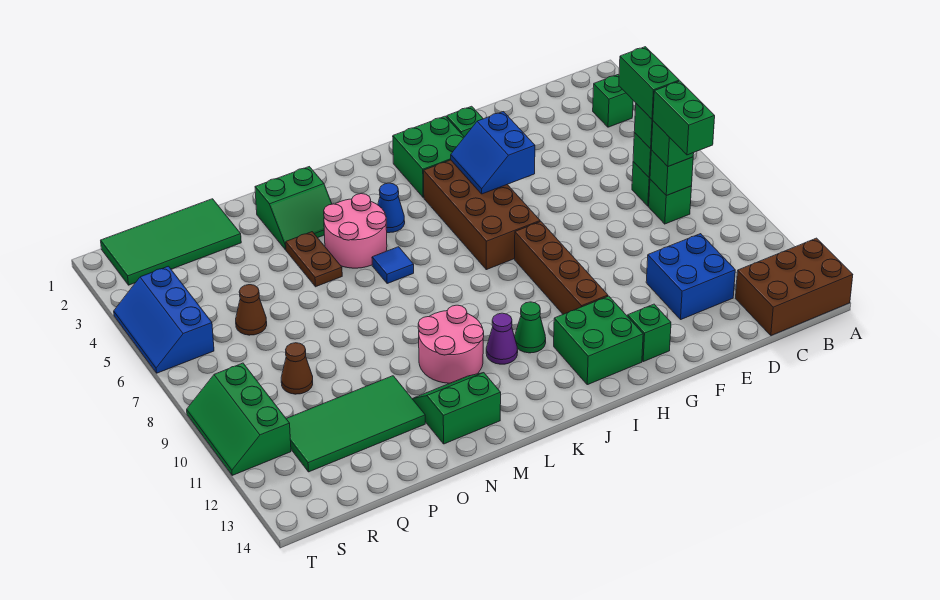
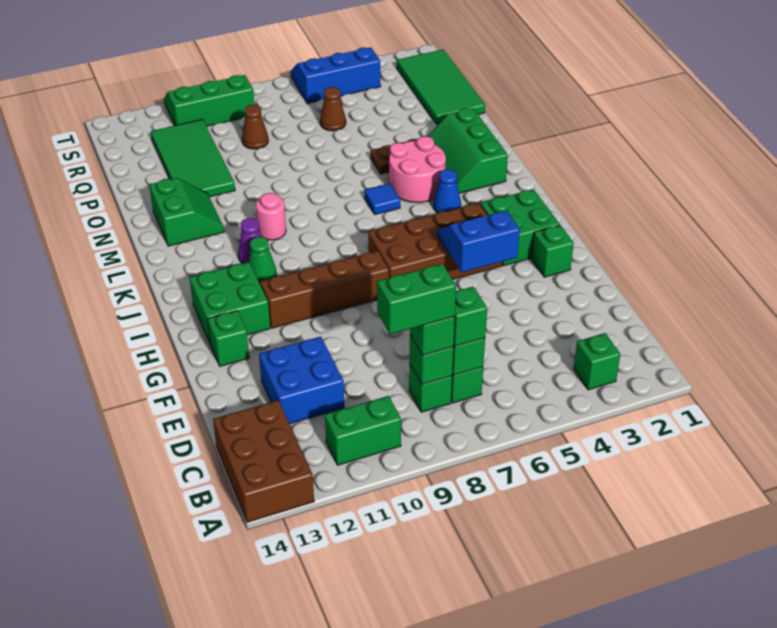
green brick C6:C7 level 4 -> green brick B10:B11 level 1
pink round brick L10:M11 level 1 -> pink round brick L10 level 1
green slope M2:N3 level 1 top 2 -> green slope L2:N3 level 1 top 2

